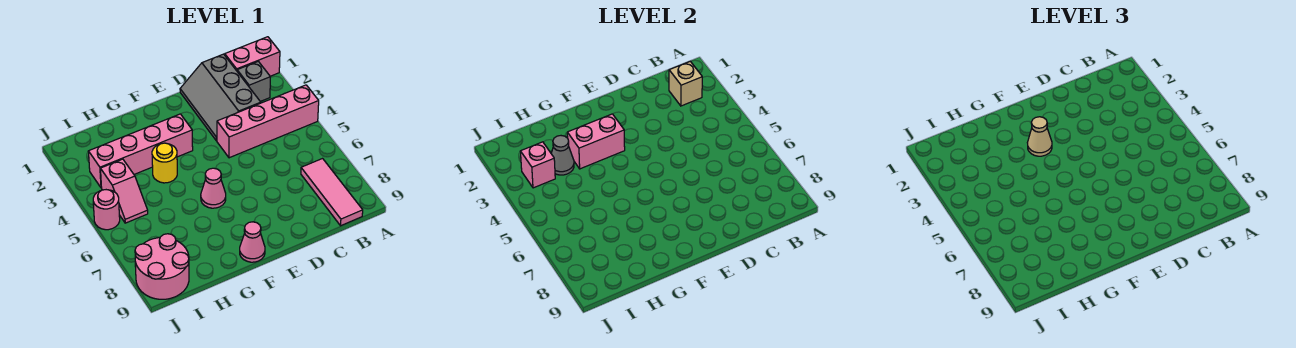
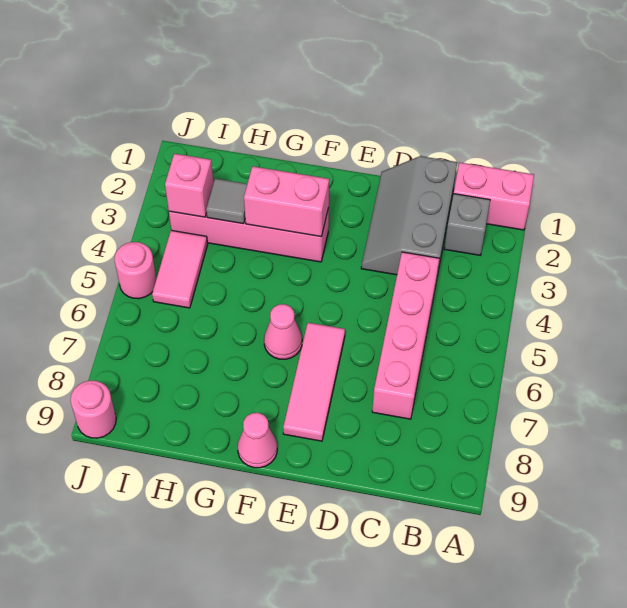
pink brick A4:D4 level 1 -> pink brick C4:C7 level 1
tan brick B2 level 2 -> none
pink tile B7:B9 level 1 -> pink tile E6:E8 level 1
tan cone F3 level 3 -> none
yellow round brick G4 level 1 -> none
grey cone H3 level 2 -> grey tile H3 level 2
pink slope I4:I5 level 1 top 4 -> pink tile I4:I5 level 1
pink round brick I8:J9 level 1 -> pink round brick J9 level 1

